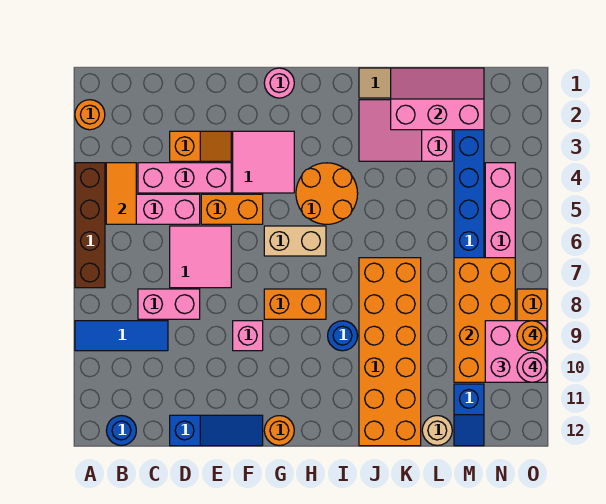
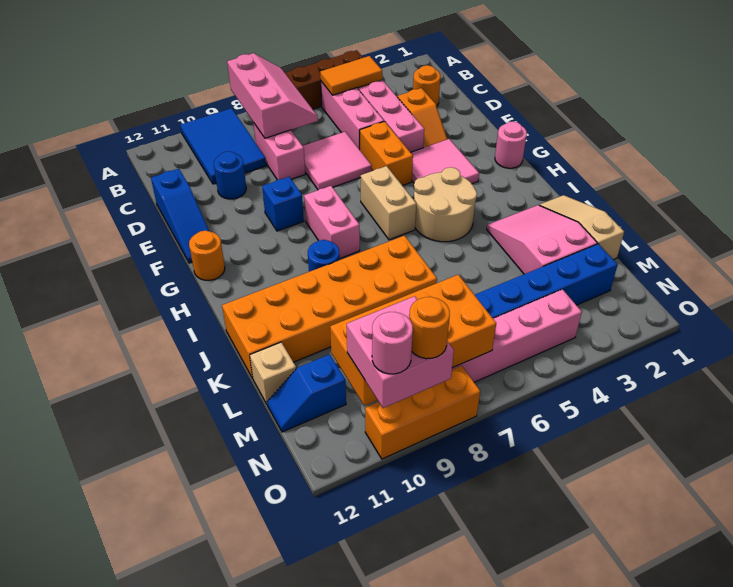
orange round brick A2 level 1 -> orange round brick C2 level 1
blue tile A9:C9 level 1 -> blue tile A9:C10 level 1
blue round brick B12 level 1 -> blue round brick D10 level 1
pink brick F9 level 1 -> blue brick F9 level 1
orange brick G8:H8 level 1 -> pink brick G8:H8 level 1
orange round brick H4:I5 level 1 -> tan round brick H4:I5 level 1
pink slope K1:M2 level 2 top 2 -> pink slope A7:C8 level 2 top 8
tan round brick L12 level 1 -> tan brick L12 level 1

